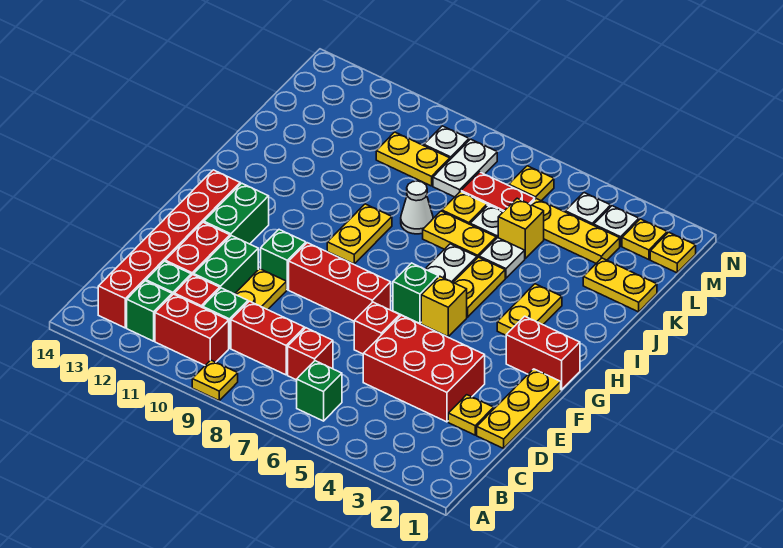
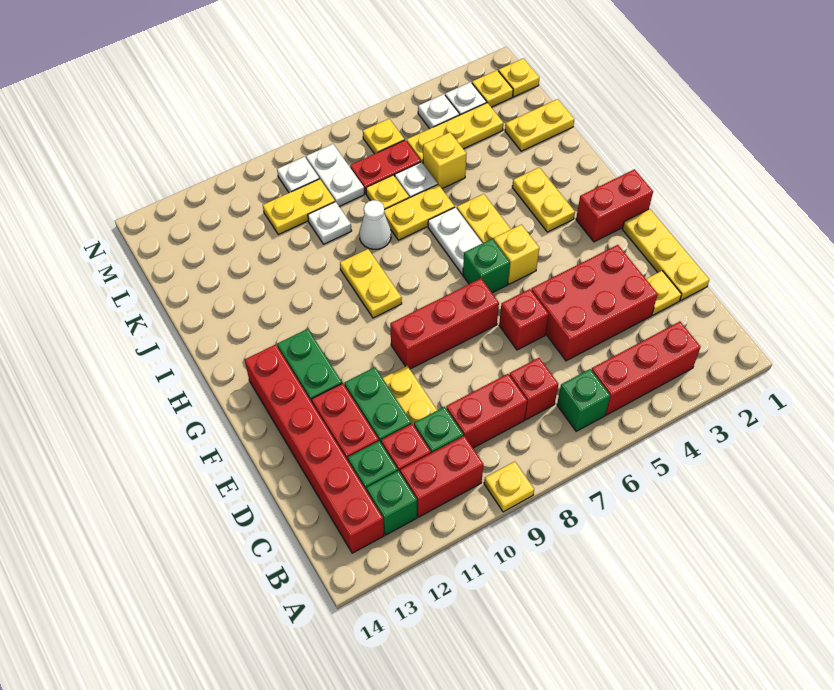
none -> red brick B3:B5 level 1
green brick F10 level 1 -> none
white plate J5 level 1 -> white plate K9 level 1

